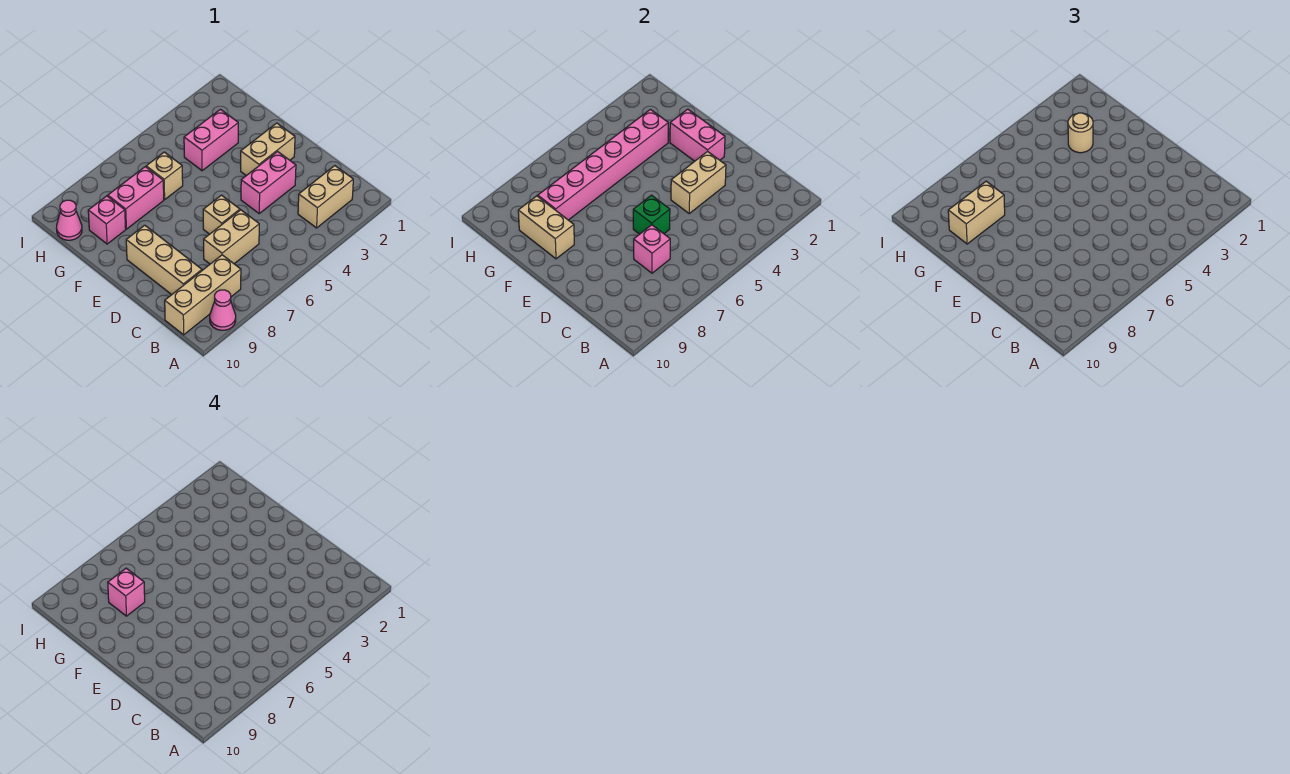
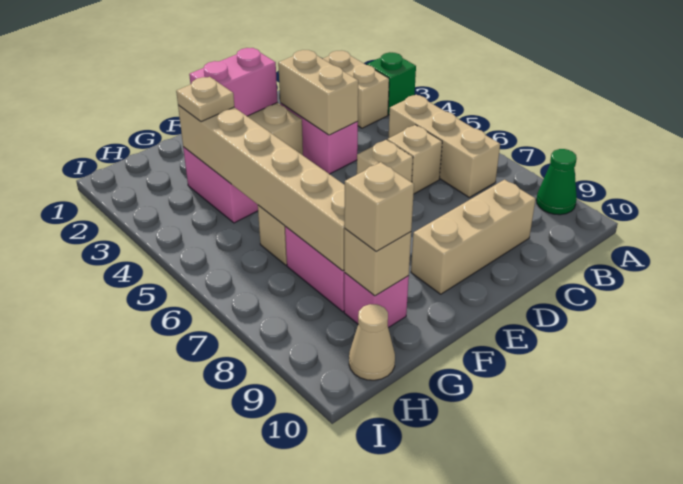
pink cone A9 level 1 -> green cone A9 level 1
tan brick B8:B10 level 1 -> tan brick B5:B7 level 1
tan brick C6:C7 level 1 -> tan brick C6 level 1
pink brick C7 level 2 -> none
green brick D6 level 2 -> green brick A3 level 1
tan brick F9:G9 level 2 -> tan brick G9 level 2
pink brick G3:G8 level 2 -> tan brick G3:G8 level 2
tan round brick G3 level 3 -> tan plate G3 level 3
tan brick G8:G9 level 3 -> tan brick G9 level 3
pink brick G8 level 4 -> none
pink cone H10 level 1 -> tan cone H10 level 1

